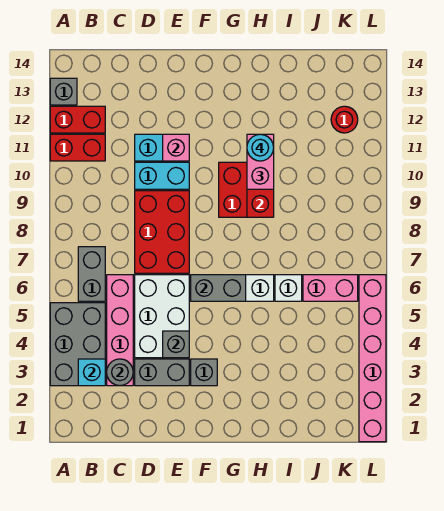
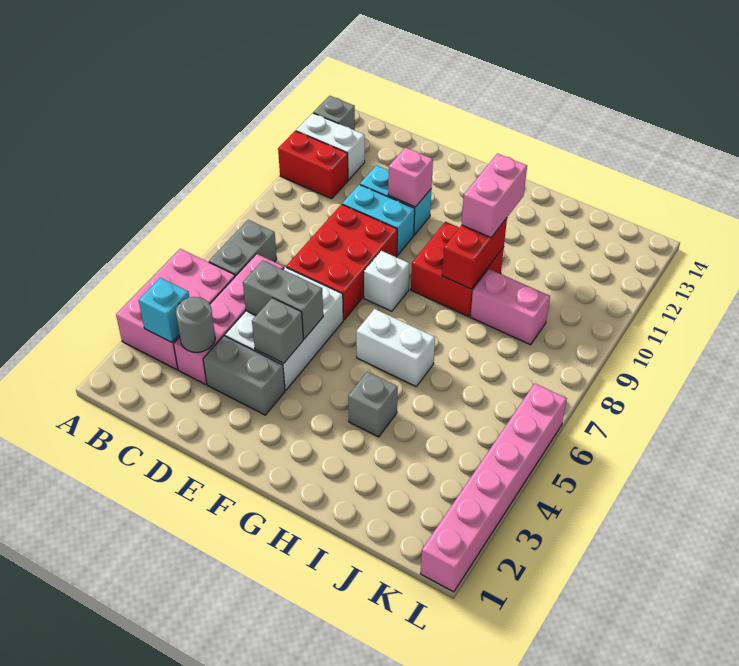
grey brick A3:B5 level 1 -> pink brick A3:B5 level 1
red brick A12:B12 level 1 -> white brick A12:B12 level 1
grey brick F3 level 1 -> grey brick H4 level 1
grey brick F6:G6 level 2 -> grey brick D5:E5 level 2
cyan round brick H11 level 4 -> none
white brick I6 level 1 -> white brick F8 level 1
pink brick J6:K6 level 1 -> pink brick I9:J9 level 1
red round brick K12 level 1 -> none

